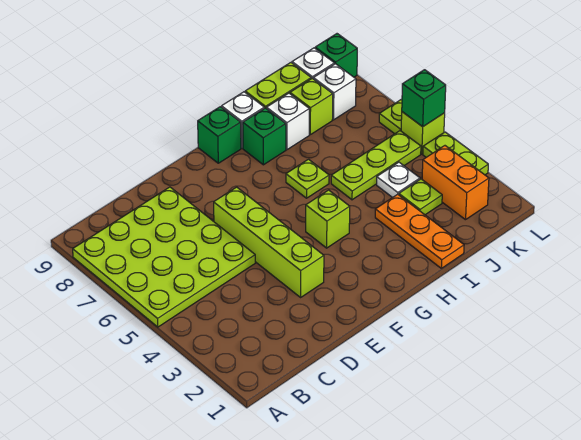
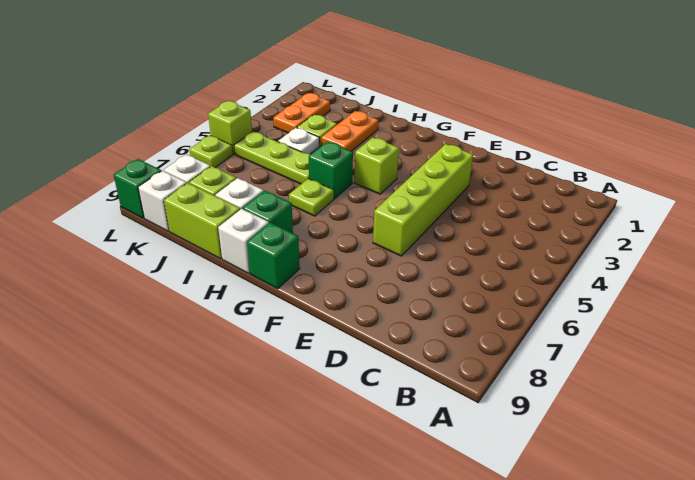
lime plate A5:D8 level 1 -> none
orange plate I1:I3 level 1 -> orange plate I2:I3 level 1
orange brick K2:K3 level 1 -> orange plate K2:K3 level 1
lime plate L3:L4 level 1 -> none
green brick L5 level 2 -> green brick H5 level 1

